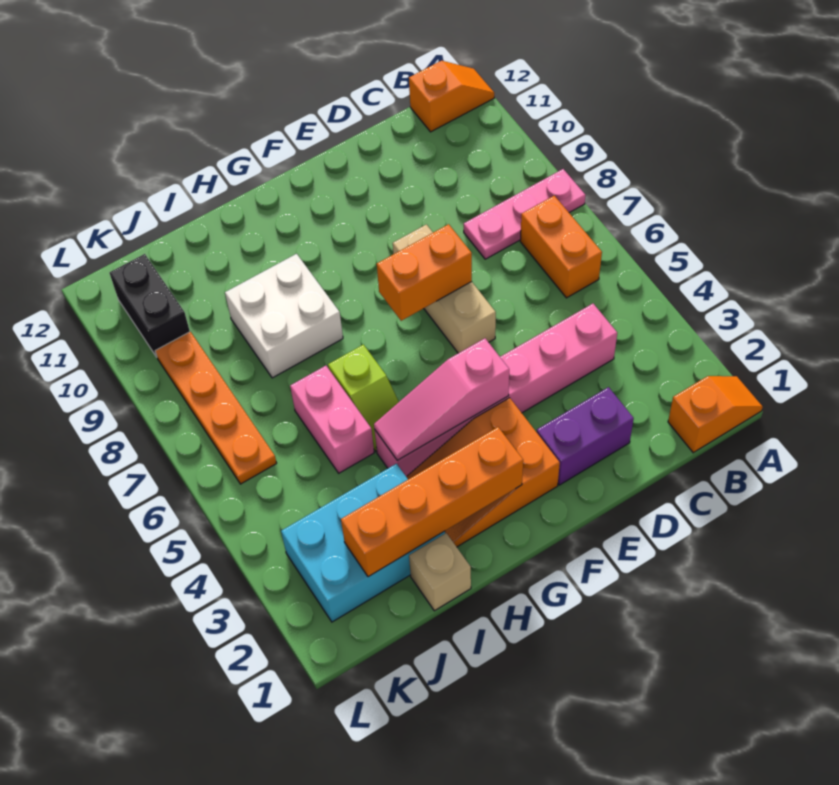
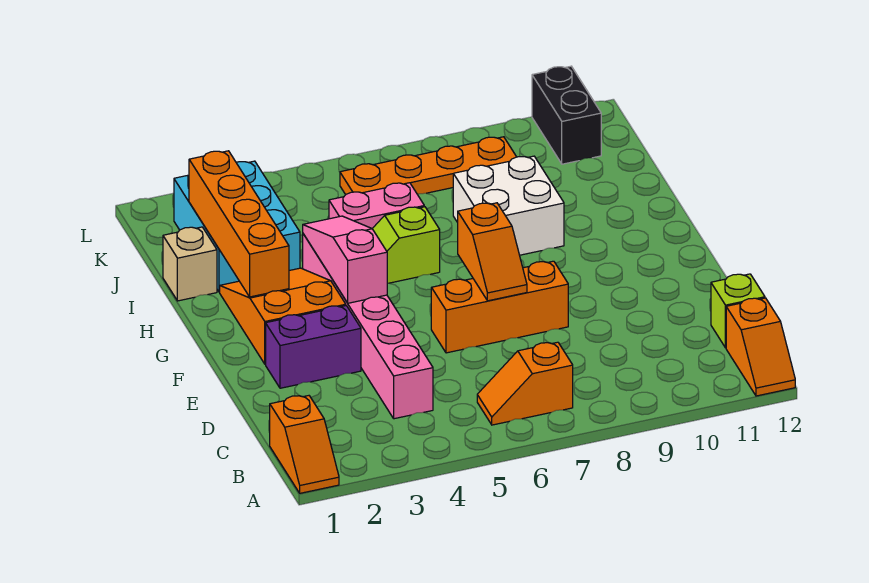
pink plate A8:C8 level 1 -> none
orange brick B6:B7 level 1 -> orange slope B6:B7 level 1 top 7
none -> lime brick C12 level 1
purple brick D2:E2 level 1 -> purple brick E2:E3 level 1
tan brick E6:E8 level 1 -> orange brick E6:E8 level 1
orange brick E7:F7 level 2 -> orange slope E7:F7 level 2 top F
black brick K10:K11 level 1 -> black brick K11:L11 level 1

